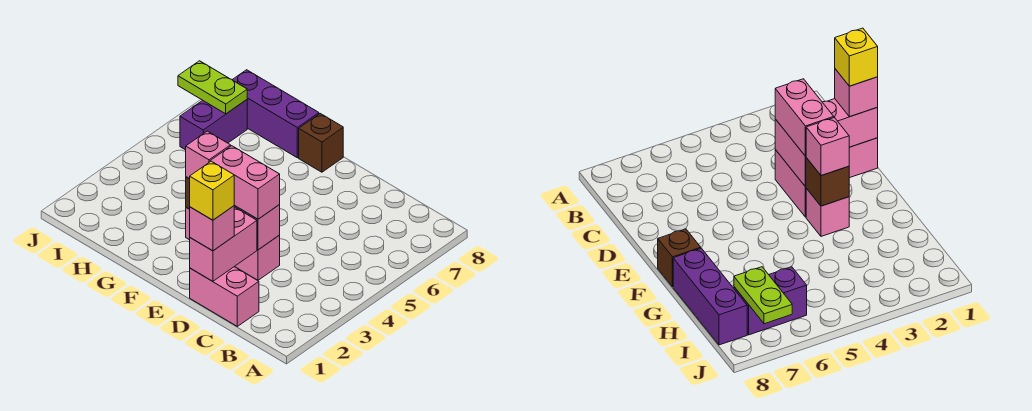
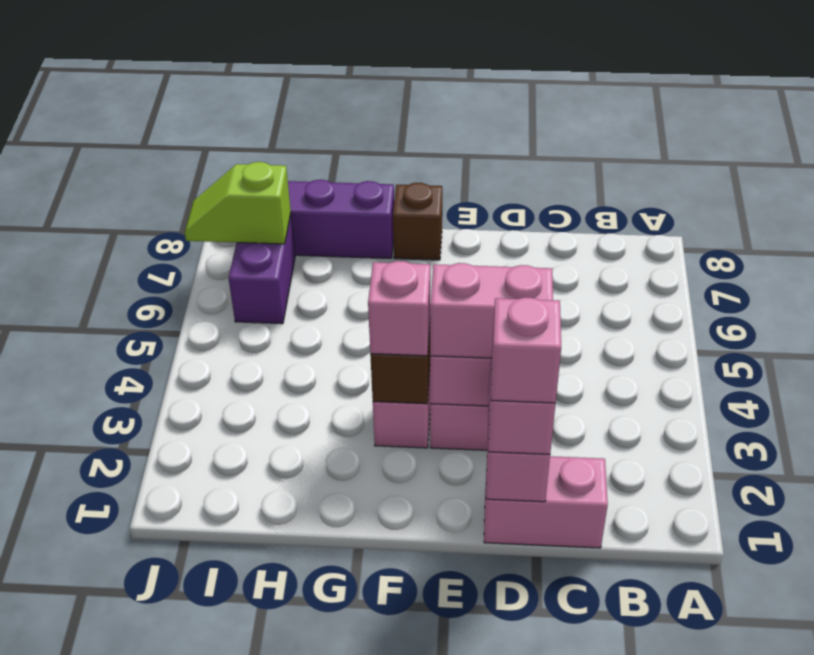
yellow brick D1 level 4 -> pink brick D1 level 4
lime plate I7:J7 level 2 -> lime slope I7:J7 level 2 top I

